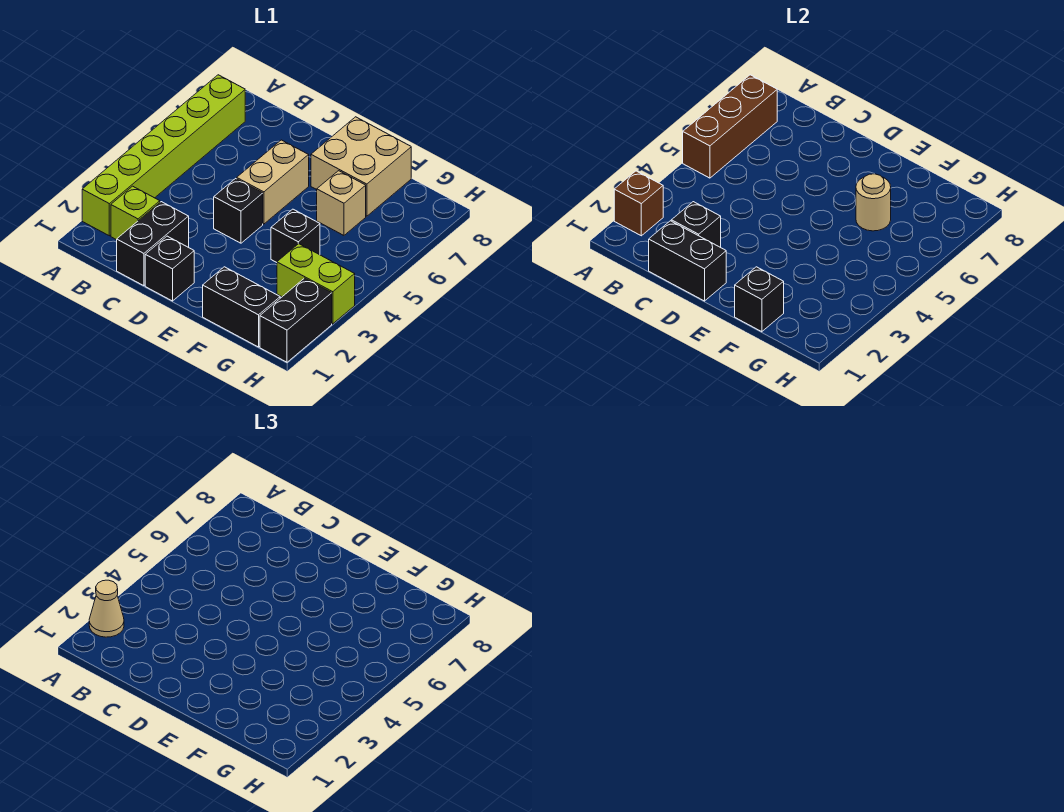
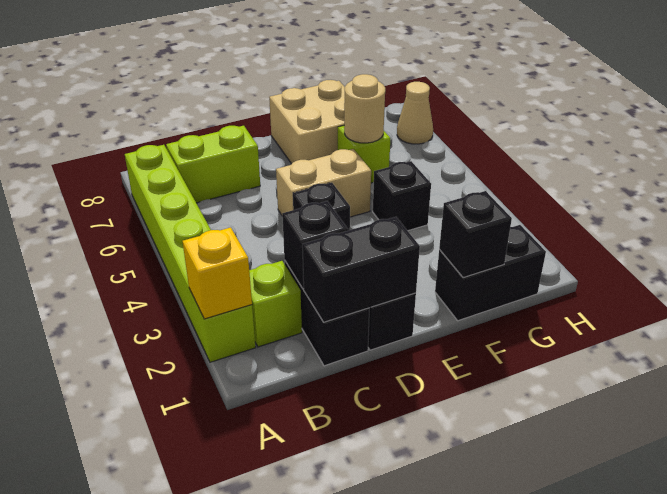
brown brick A2 level 2 -> yellow brick A2 level 2
tan cone A2 level 3 -> tan cone H7 level 1
brown brick A5:A7 level 2 -> none
tan brick D5:D6 level 1 -> tan brick D5:E5 level 1
tan brick F6 level 1 -> lime brick F6 level 1
lime brick G3:H3 level 1 -> lime brick B7:C7 level 1
black brick H1:H2 level 1 -> none

